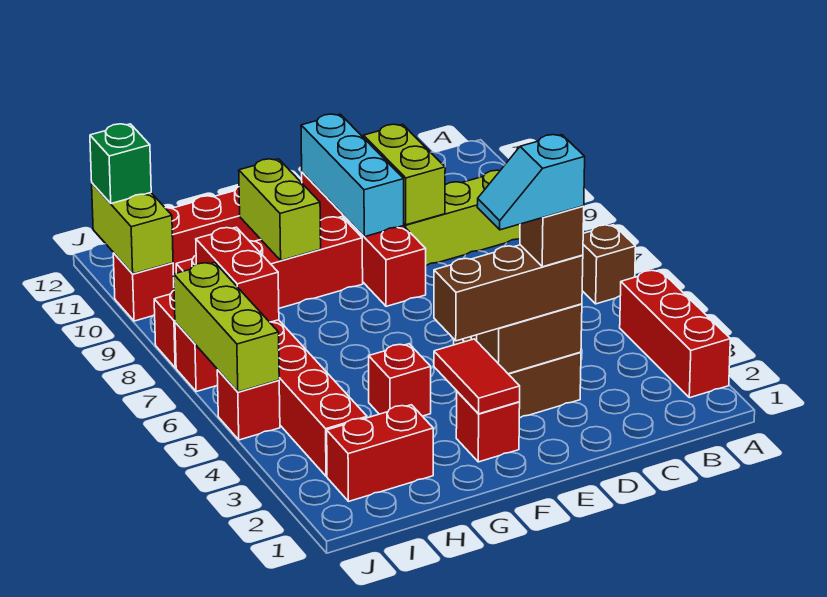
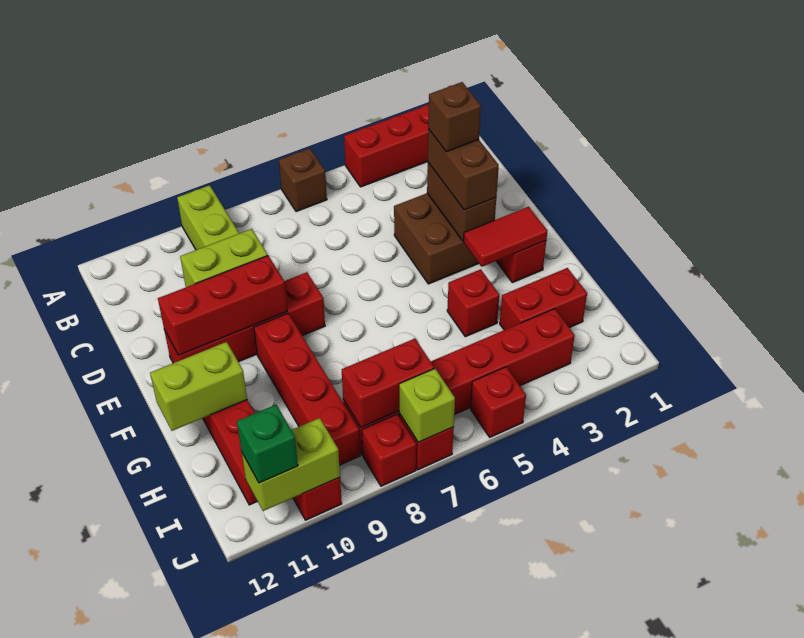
brown brick D3:F3 level 3 -> brown brick D3:E3 level 3
cyan slope D3:E3 level 5 top D -> none
cyan brick E9:E11 level 2 -> red brick E9:E11 level 2
lime brick G9:G10 level 2 -> lime brick G11:G12 level 2
red brick H2:I2 level 1 -> red brick H2:H3 level 1
lime brick J5:J7 level 2 -> lime brick J7 level 2

